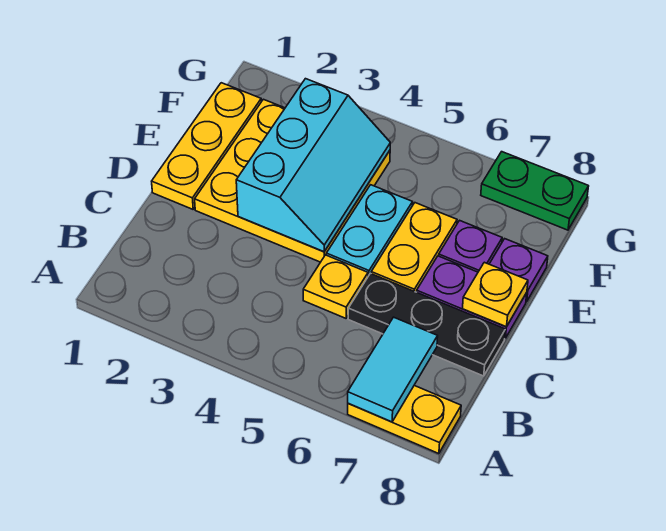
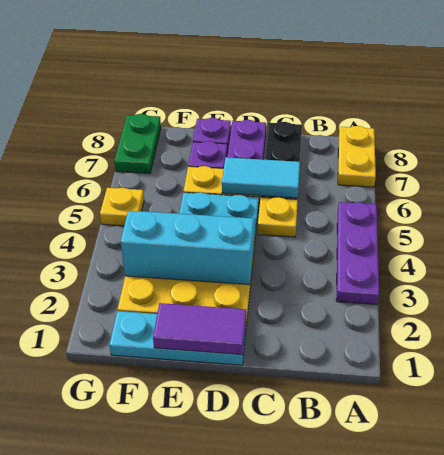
none -> purple plate A3:A5 level 1
cyan tile A7:B7 level 2 -> cyan tile C6:D6 level 2
yellow plate D1:F1 level 1 -> cyan plate D1:F1 level 1
none -> purple tile D1:E1 level 2
yellow plate D8 level 2 -> yellow plate G5 level 1

